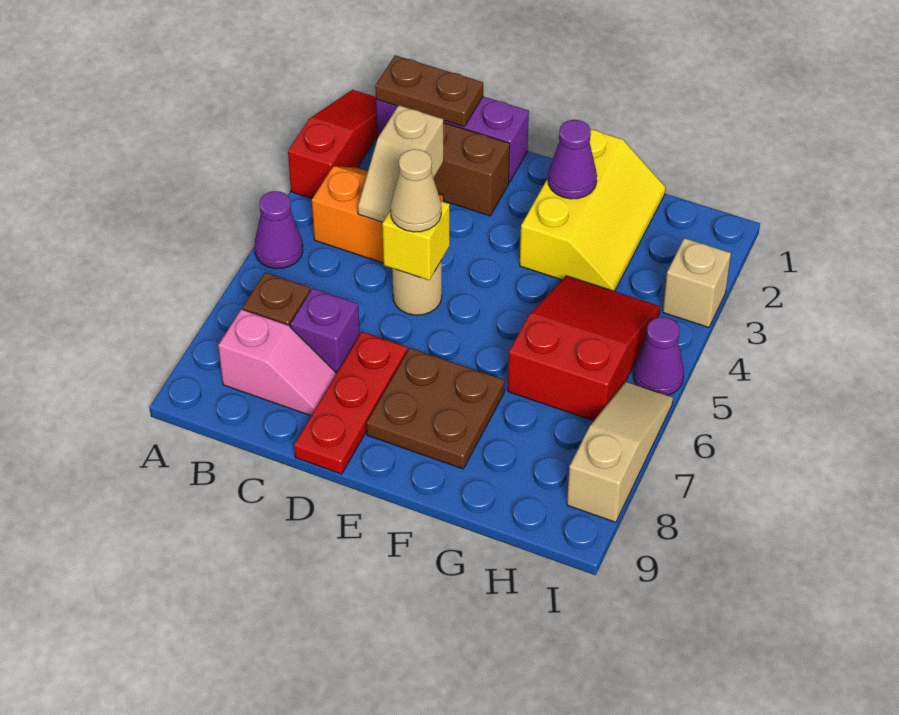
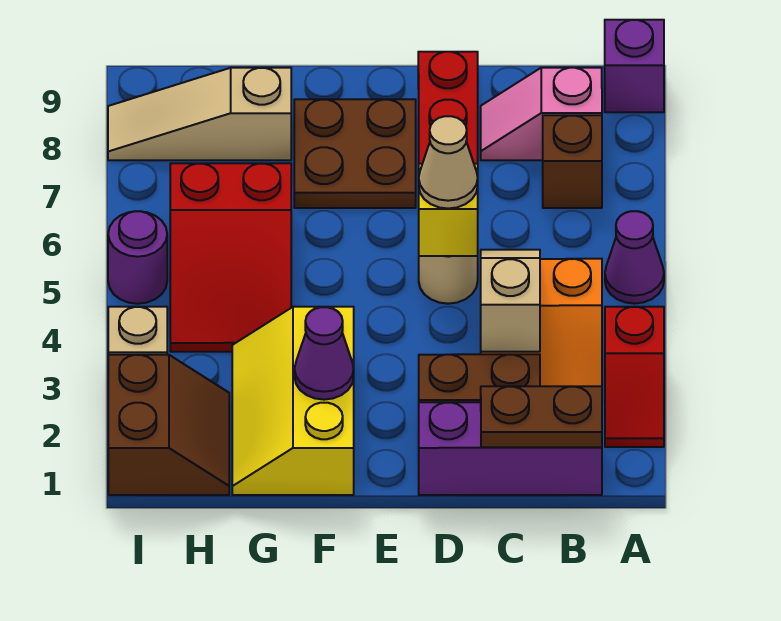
red slope A1:A3 level 1 top 3 -> red slope A2:A3 level 1 top 3
purple brick C7 level 1 -> purple brick A9 level 1
none -> brown slope H1:I2 level 1 top I
purple cone I5 level 1 -> purple round brick I5 level 1
tan slope I6:I8 level 1 top 8 -> tan slope G8:I8 level 1 top G

